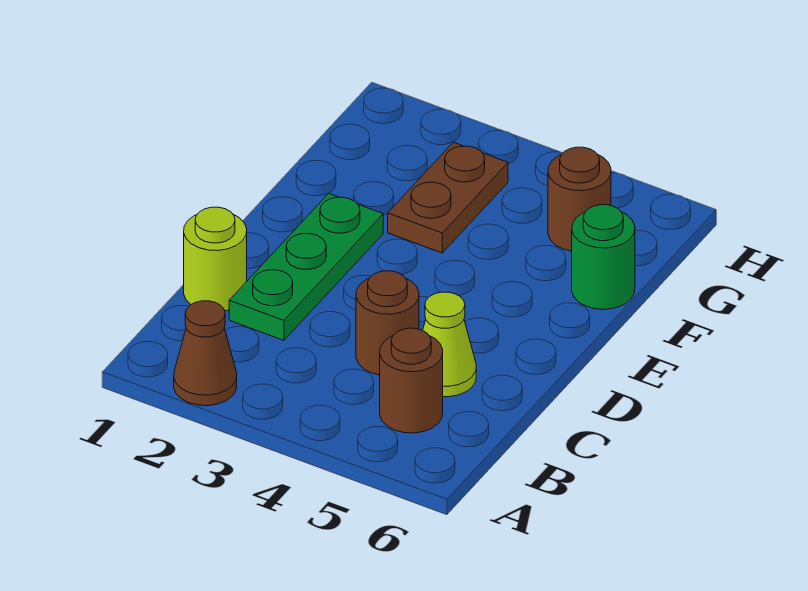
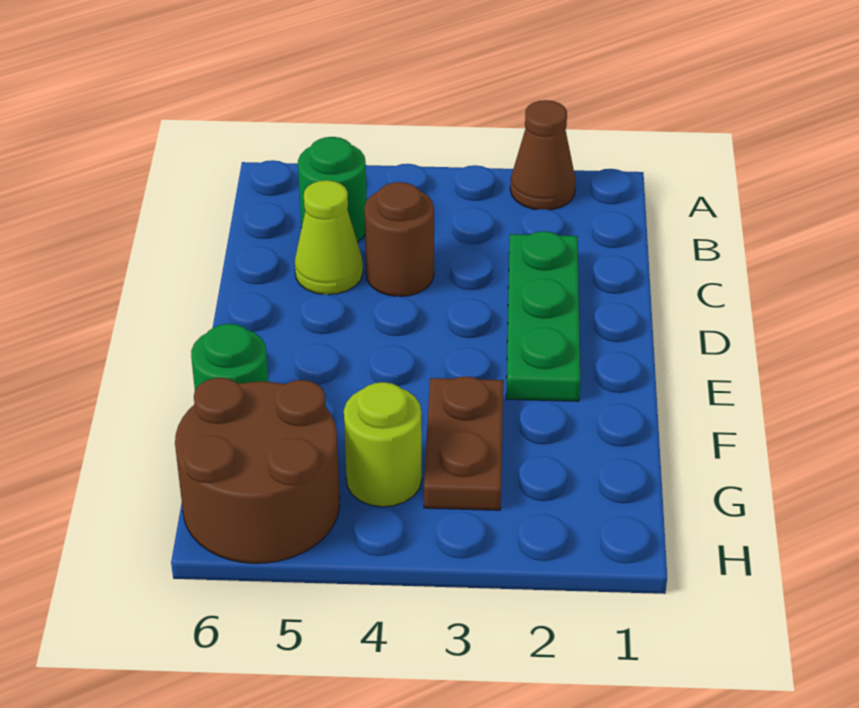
brown round brick B5 level 1 -> green round brick B5 level 1
lime round brick C1 level 1 -> lime round brick G4 level 1
brown round brick G5 level 1 -> brown round brick G5:H6 level 1

